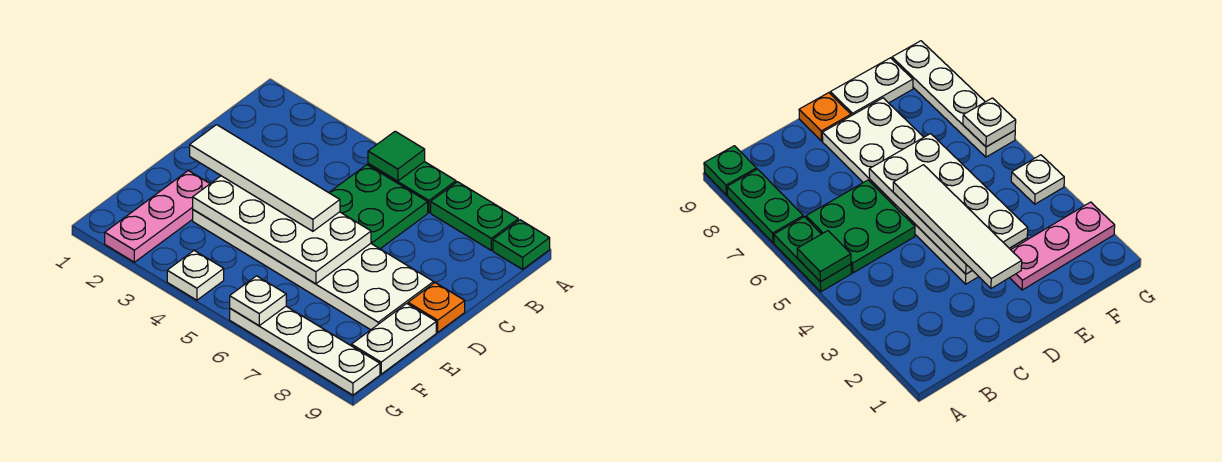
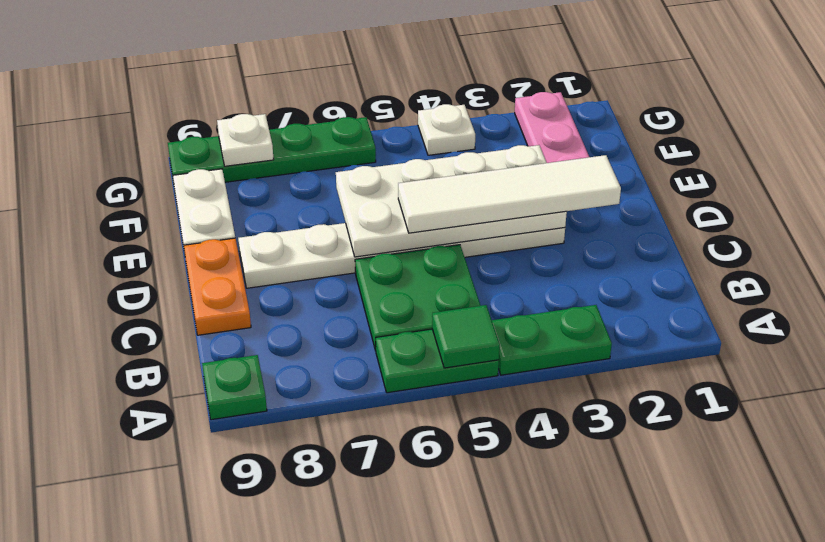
green plate A7:A8 level 1 -> green plate A3:A4 level 1
white plate D3:E8 level 1 -> white plate D3:D8 level 1
orange plate D9 level 1 -> orange plate C9:D9 level 1
white plate G6:G9 level 1 -> green plate G6:G9 level 1
white plate G6 level 2 -> white plate G8 level 2

